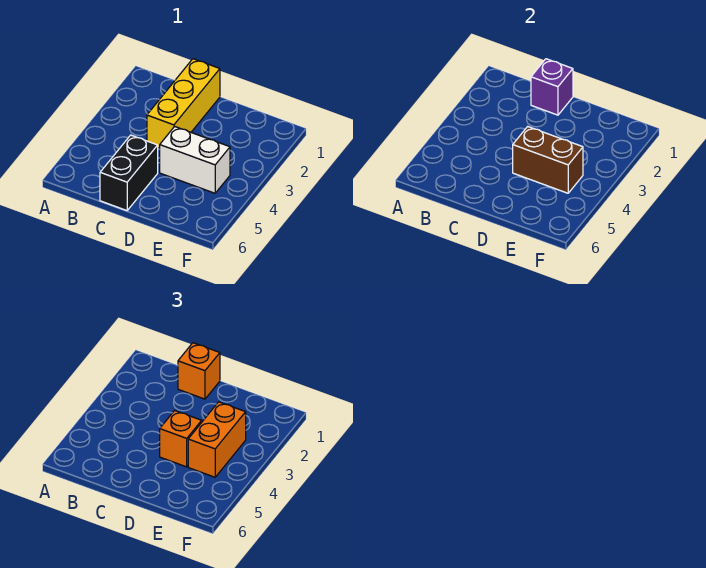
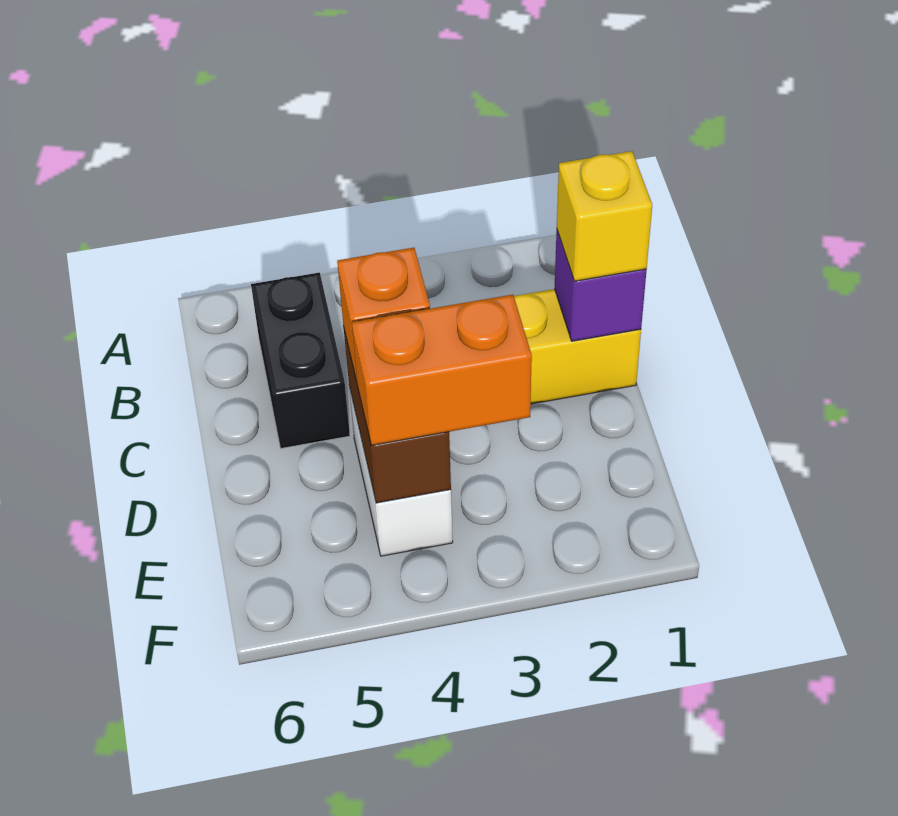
orange brick C1 level 3 -> yellow brick C1 level 3
black brick C5:C6 level 1 -> black brick B5:C5 level 1

